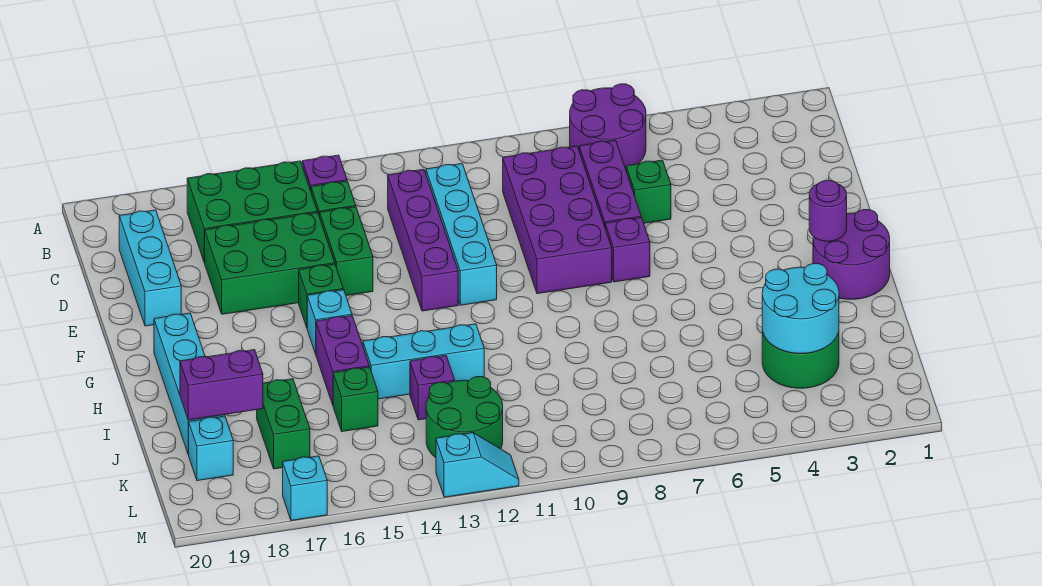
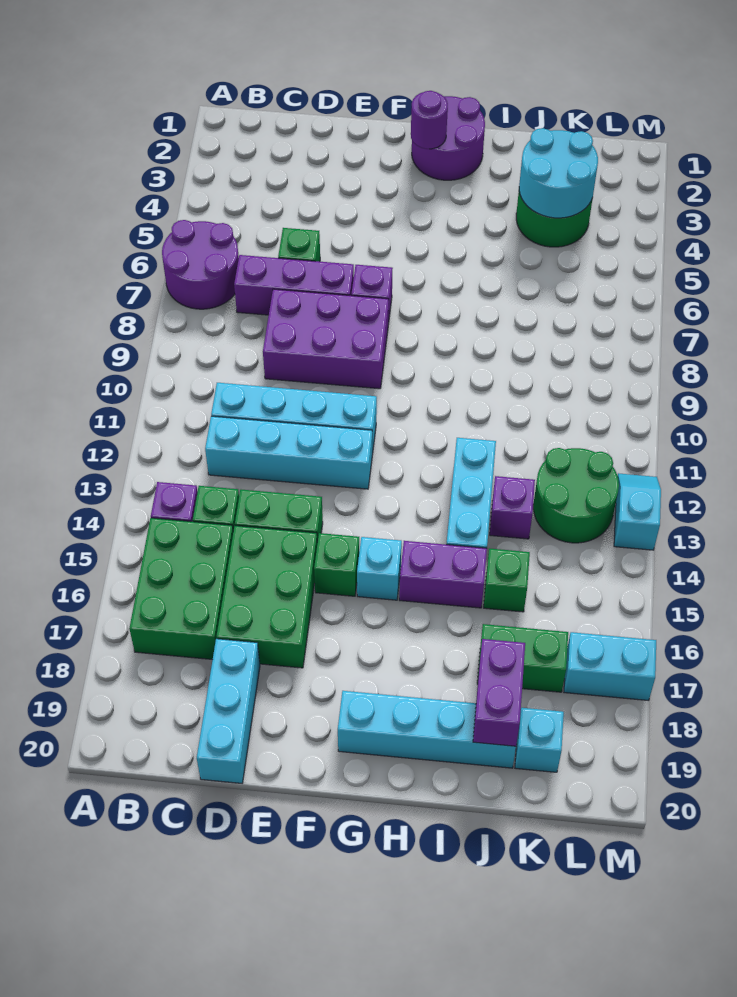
purple brick C8:F9 level 1 -> purple brick D8:F9 level 1
purple brick C12:F12 level 1 -> cyan brick C12:F12 level 1
cyan brick C19:E19 level 1 -> cyan brick D18:D20 level 1
cyan brick M17 level 1 -> cyan brick L17:M17 level 1

